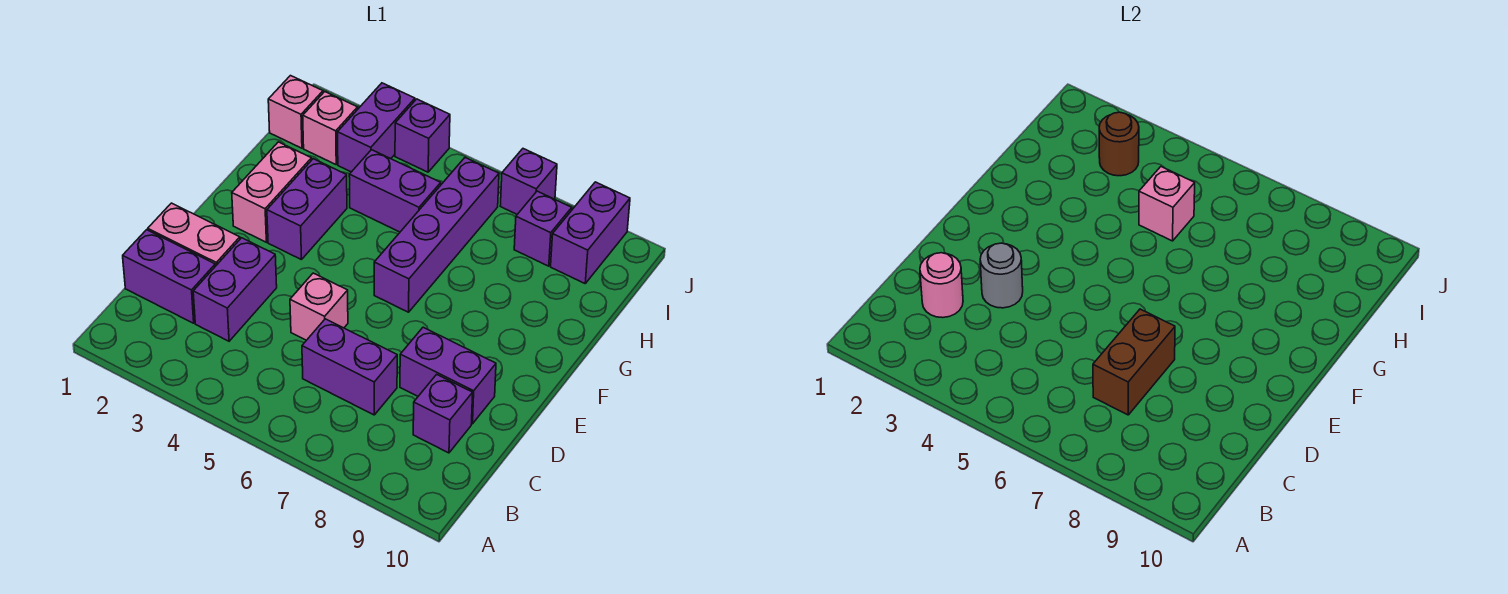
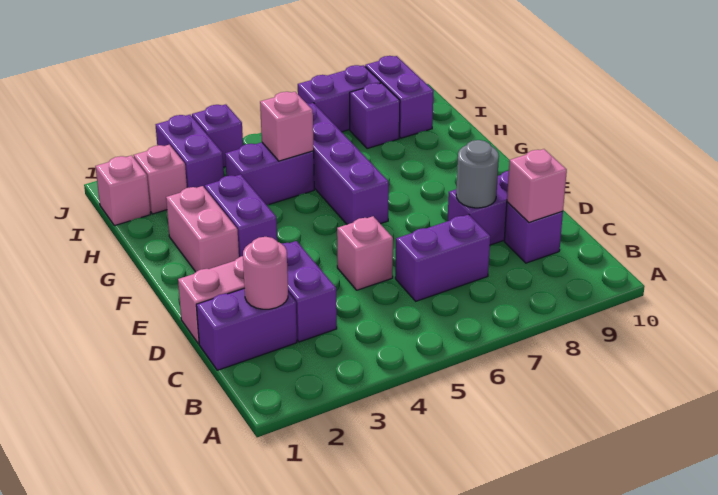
brown brick C7:D7 level 2 -> none
none -> pink brick C9 level 2
grey round brick D3 level 2 -> grey round brick D8 level 2
brown round brick I3 level 2 -> none
purple brick J7 level 1 -> purple brick J7:J8 level 1

